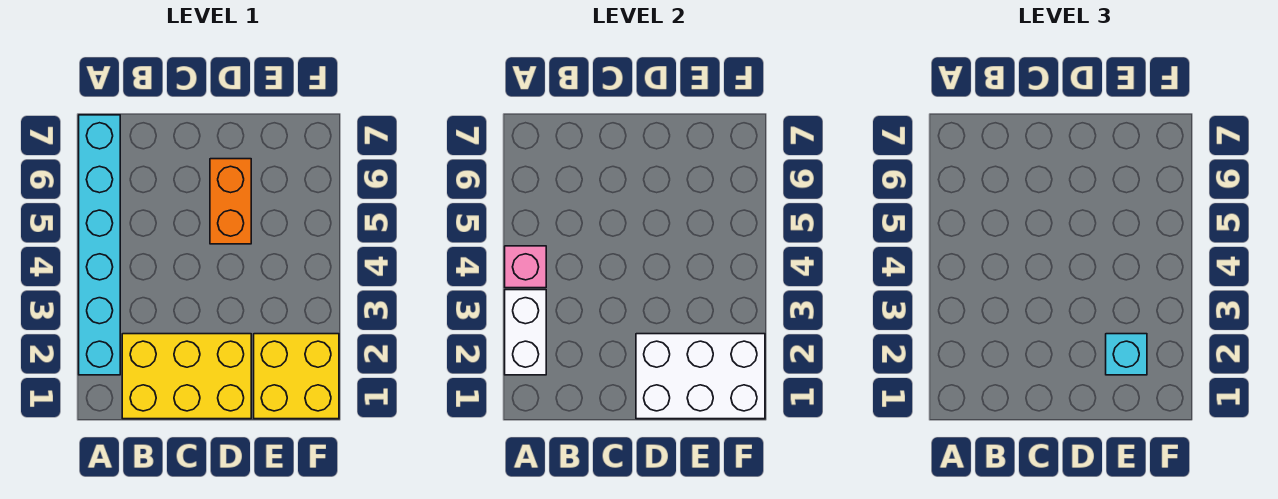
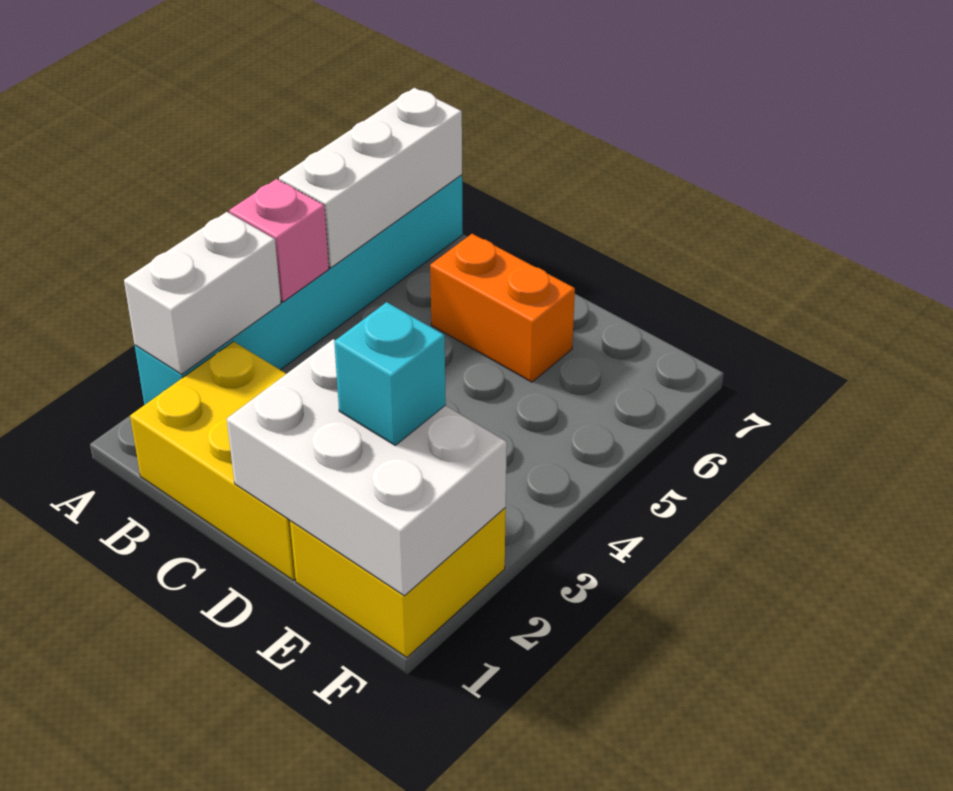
none -> white brick A5:A7 level 2
orange brick D5:D6 level 1 -> orange brick C6:D6 level 1

